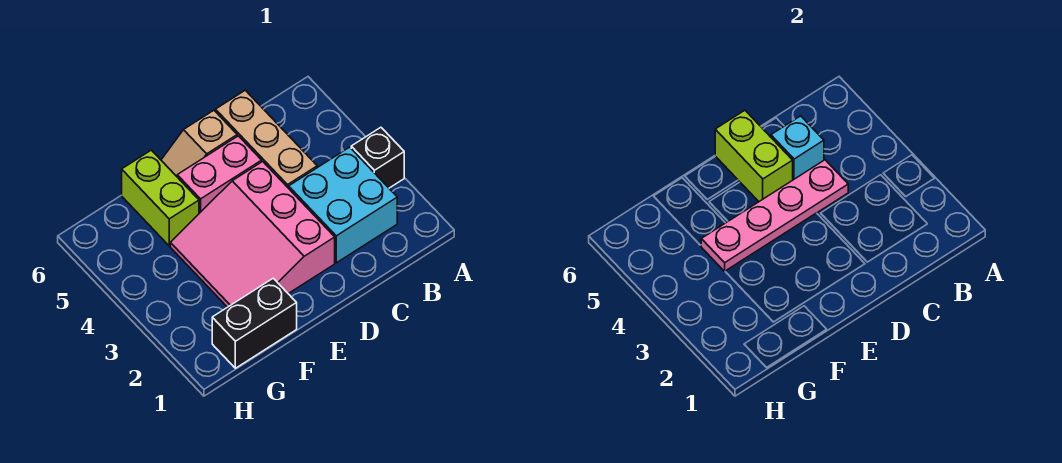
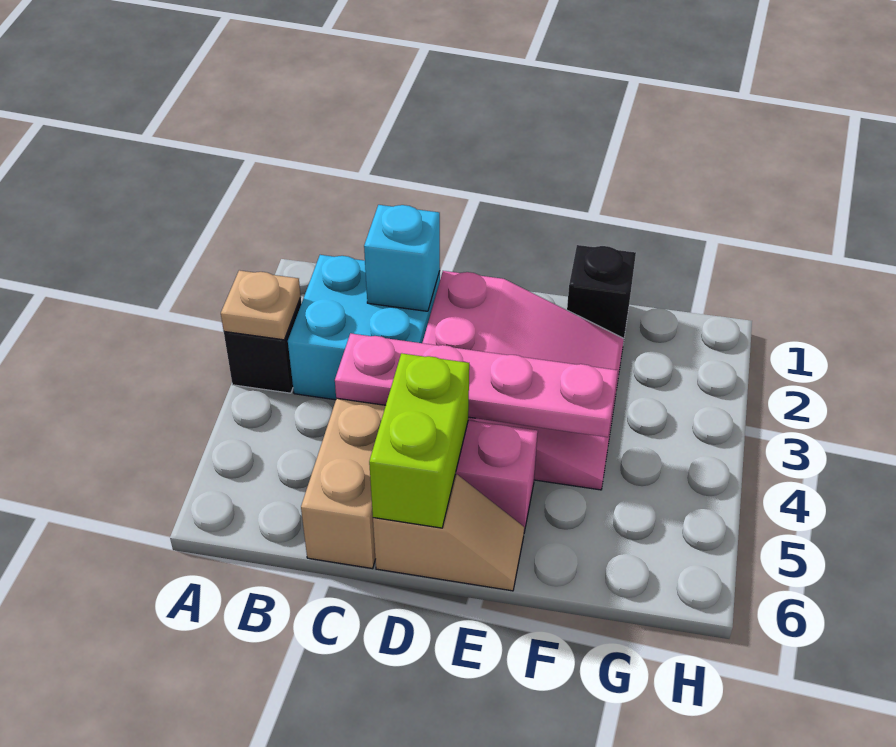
none -> tan plate A3 level 2
cyan brick C5 level 2 -> cyan brick C2 level 2
black brick F1:G1 level 1 -> black brick F1 level 1
lime brick F5:F6 level 1 -> none

